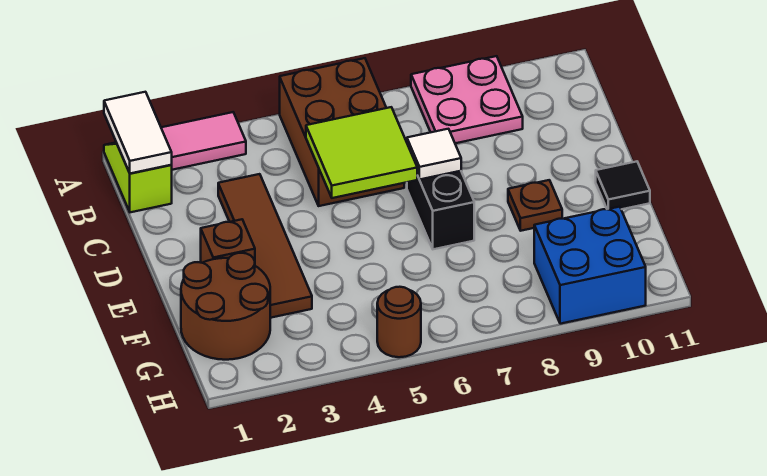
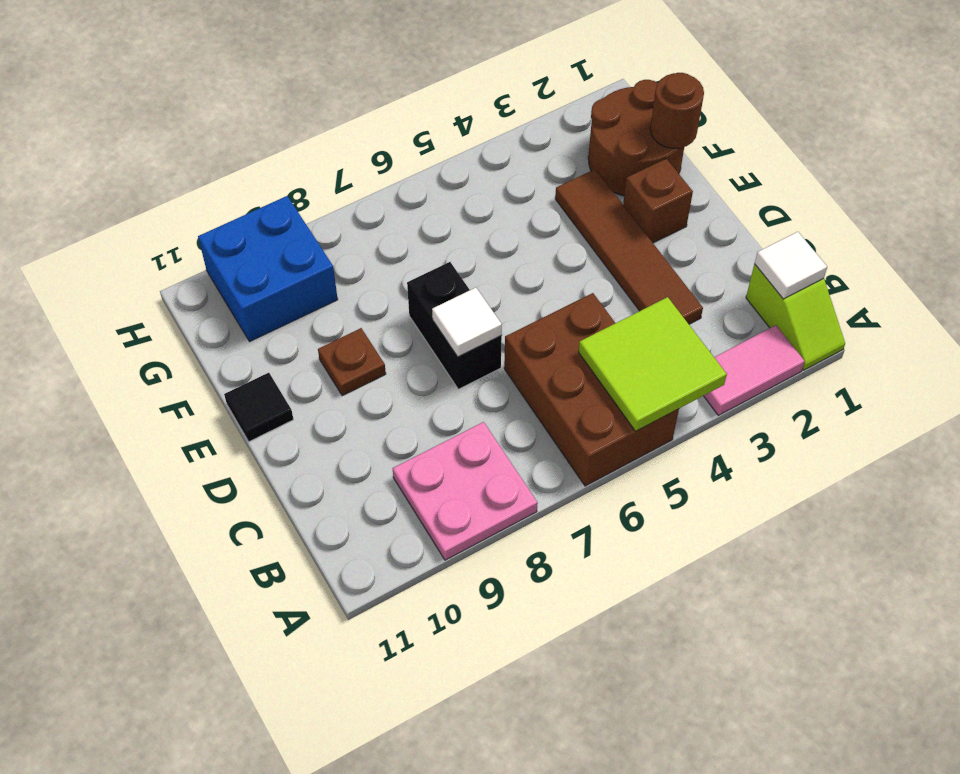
white tile A1:B1 level 2 -> white tile B1 level 2
lime tile C5:D6 level 2 -> lime tile A4:B5 level 2
brown round brick H5 level 1 -> brown round brick F1 level 2

